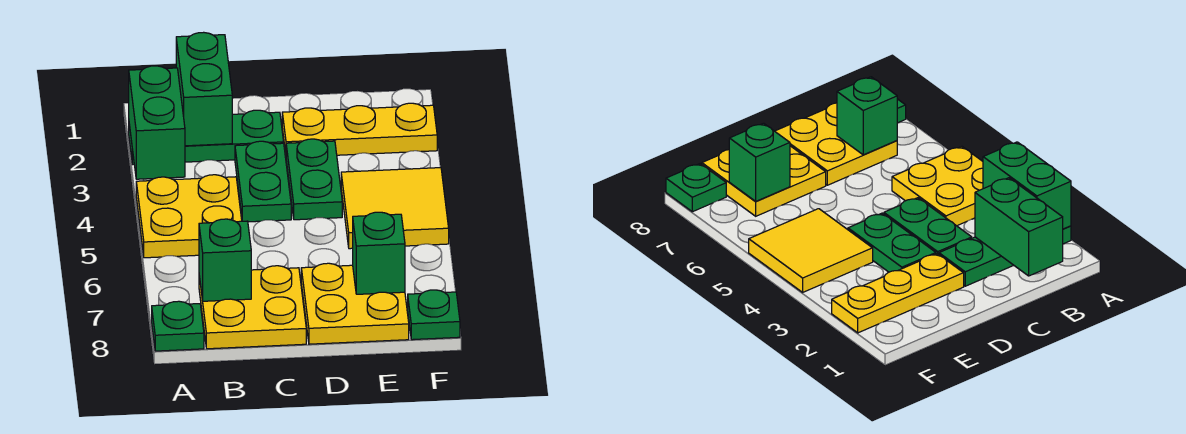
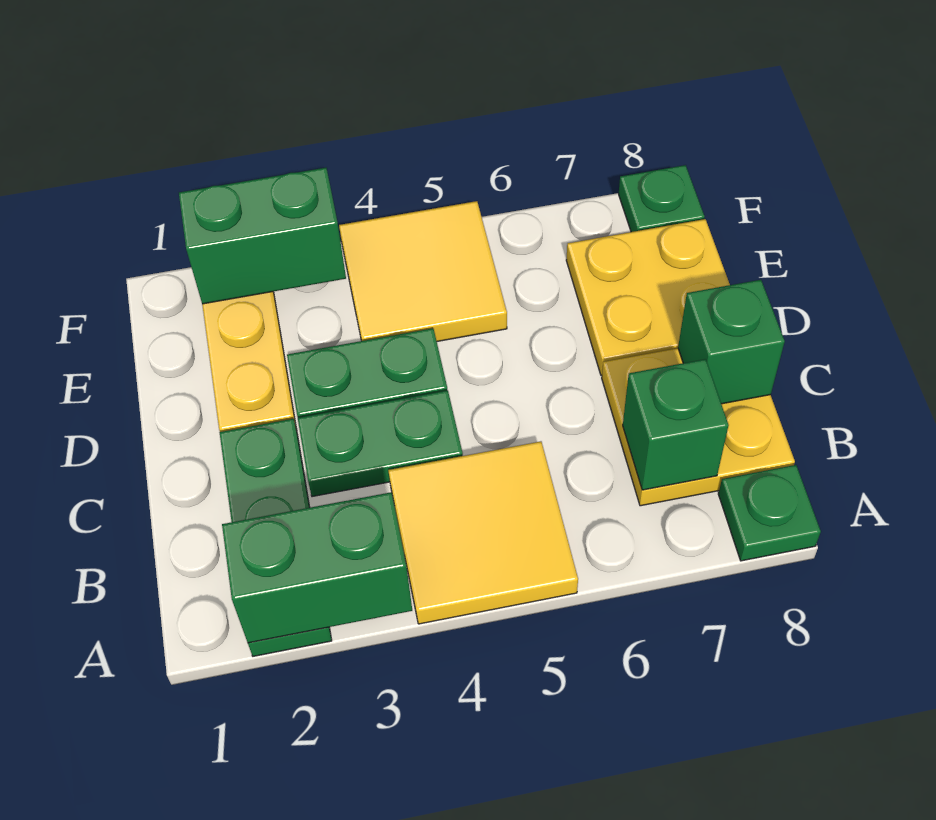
yellow plate A4:B5 level 1 -> yellow tile A4:B5 level 1
green brick B1:B2 level 2 -> green brick F2:F3 level 2
green brick E7 level 2 -> green brick C8 level 2

